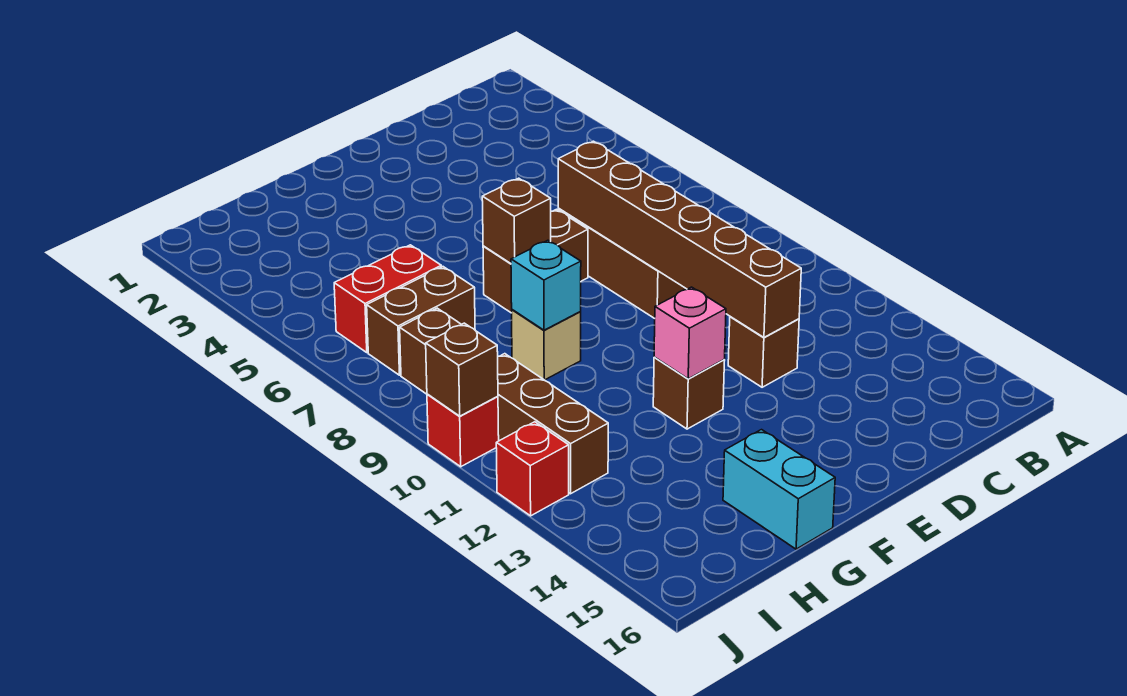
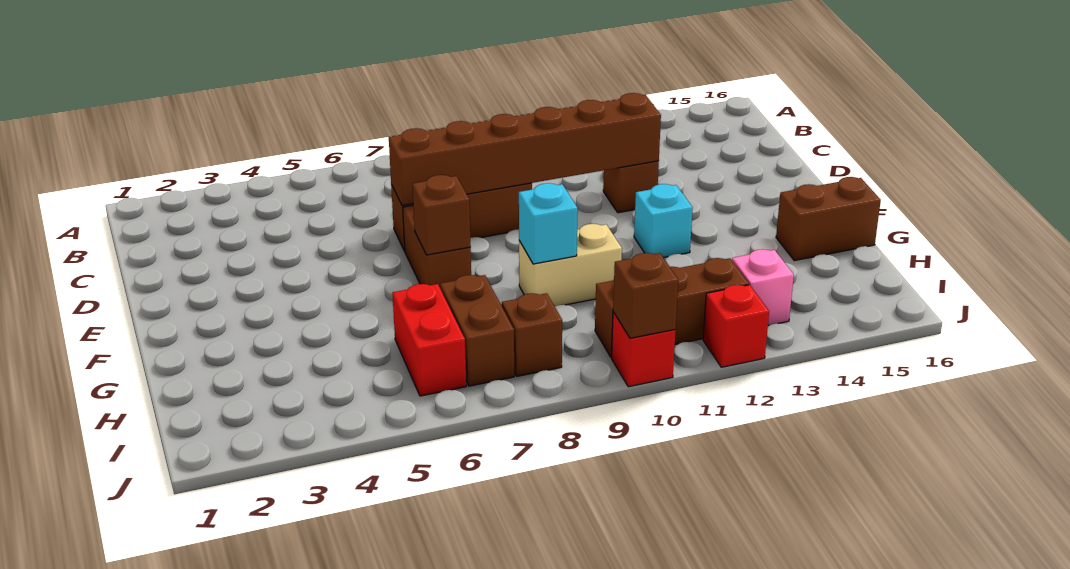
brown brick F12 level 1 -> cyan brick F12 level 1
pink brick F12 level 2 -> pink brick I13 level 1
tan brick G9 level 1 -> tan brick G9:G10 level 1
cyan brick G15:G16 level 1 -> brown brick G15:G16 level 1

